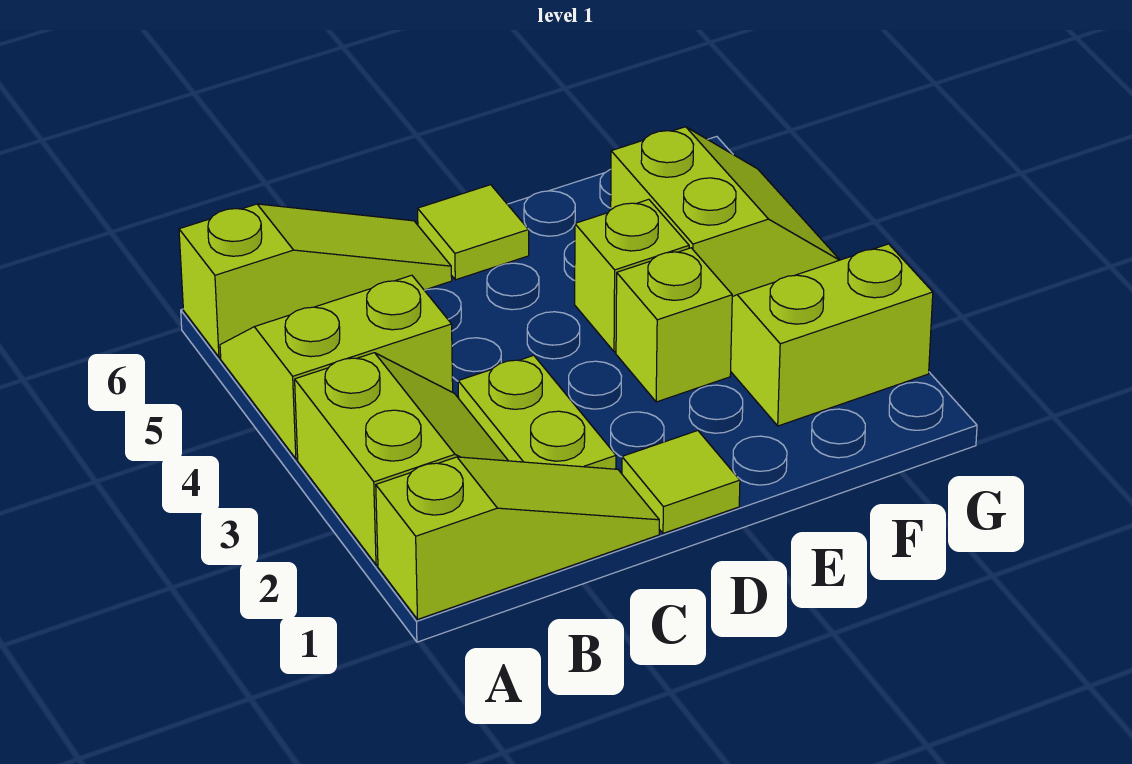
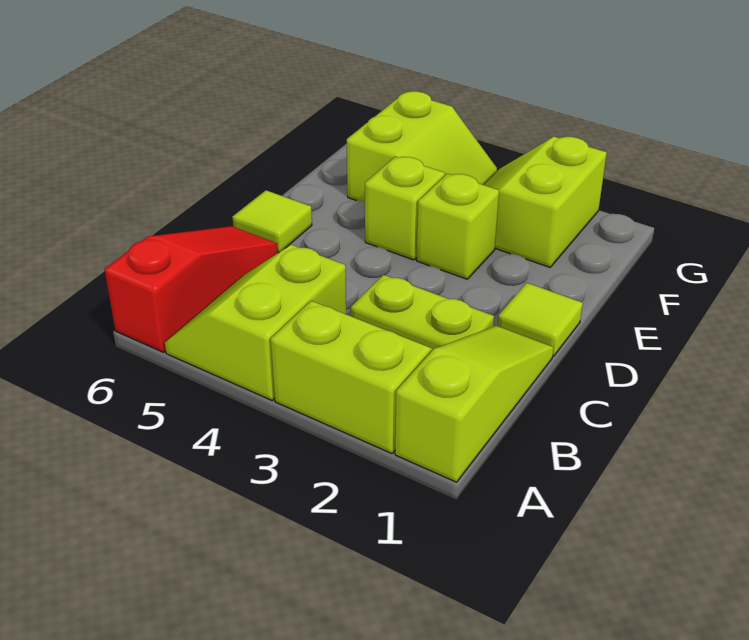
lime slope A6:C6 level 1 top A -> red slope A6:C6 level 1 top A
lime slope F4:G5 level 1 top F -> lime slope F4:G5 level 1 top 5

